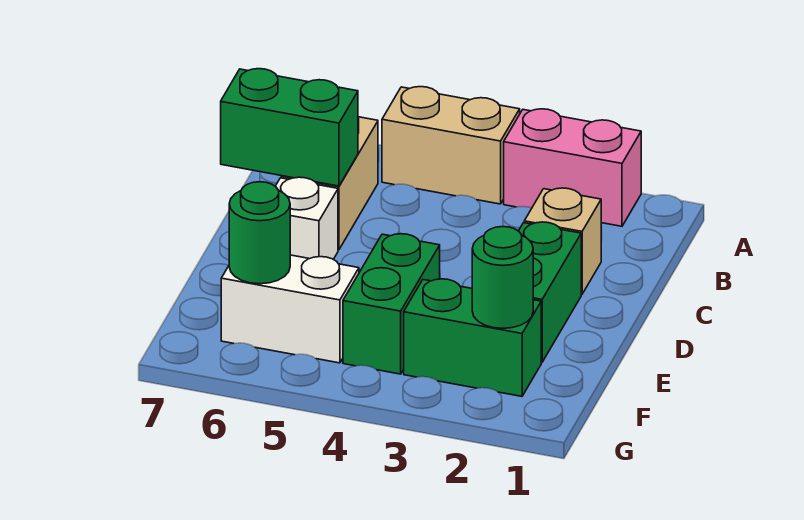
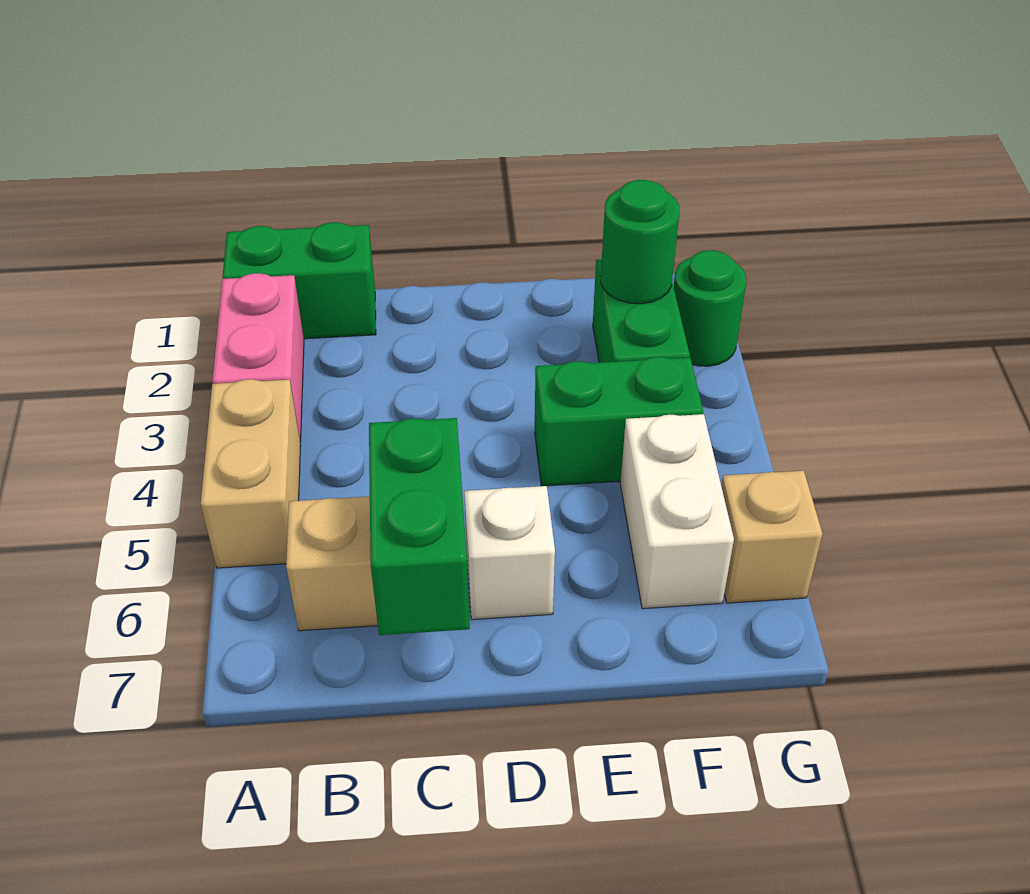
tan brick C2 level 1 -> tan brick G6 level 1
green brick D2:E2 level 1 -> green brick A1:B1 level 1
green round brick F6 level 2 -> green round brick G2 level 1

